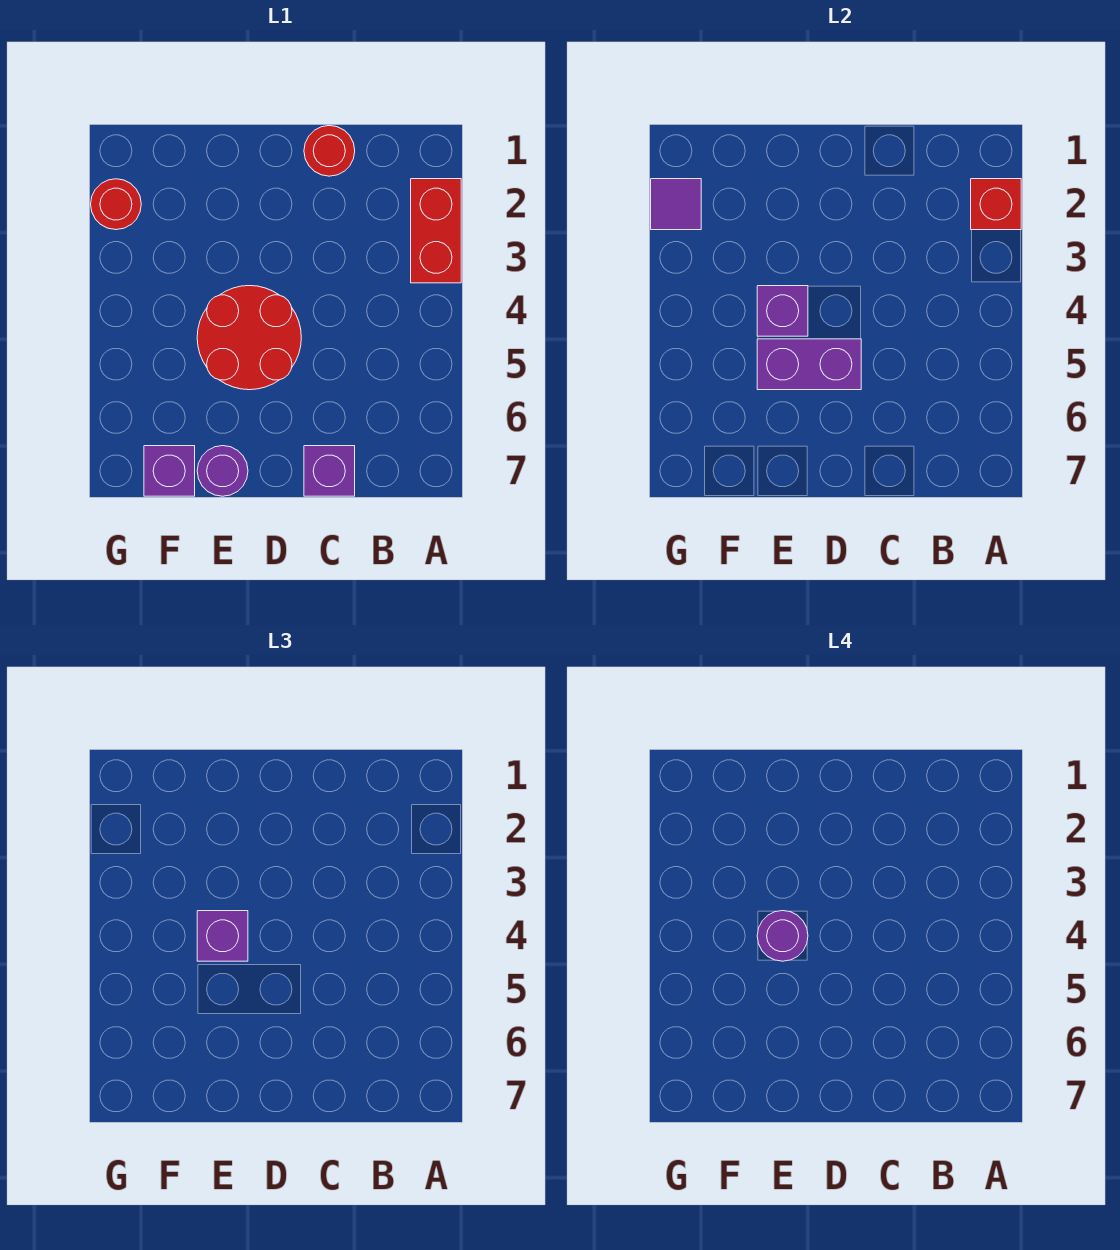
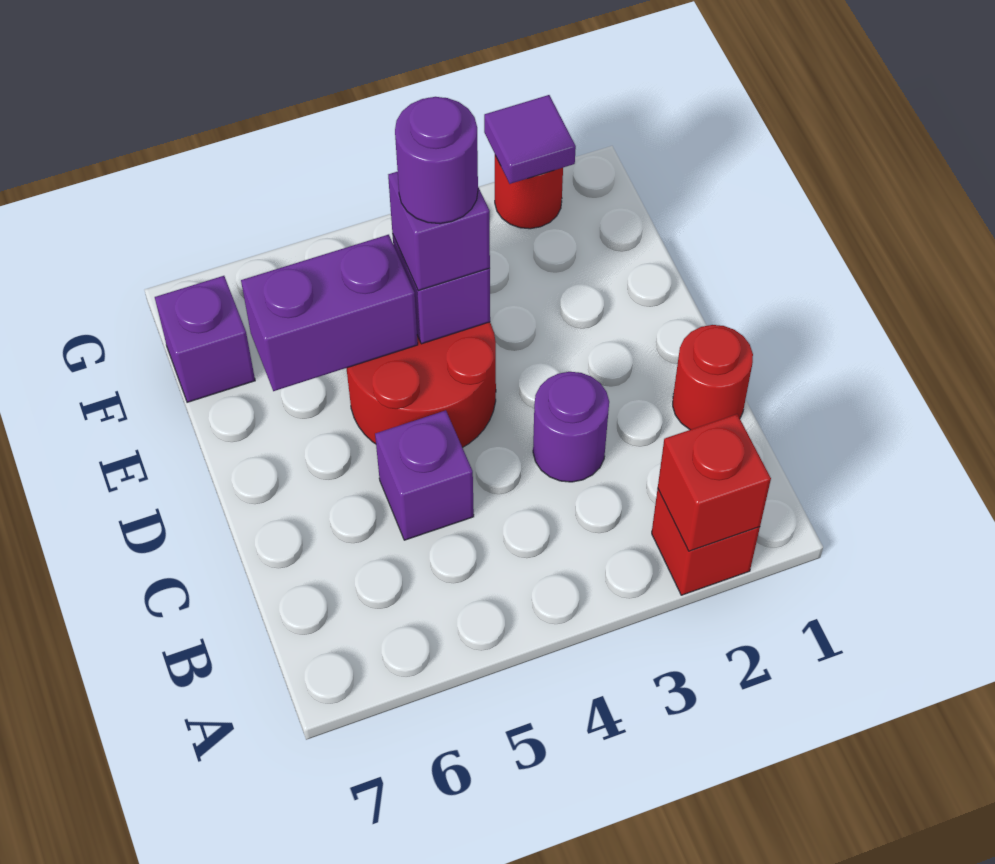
red brick A2:A3 level 1 -> red brick A2 level 1
purple brick C7 level 1 -> purple brick C5 level 1
purple brick D5:E5 level 2 -> purple brick E5:E6 level 2
purple round brick E7 level 1 -> purple round brick C3 level 1

